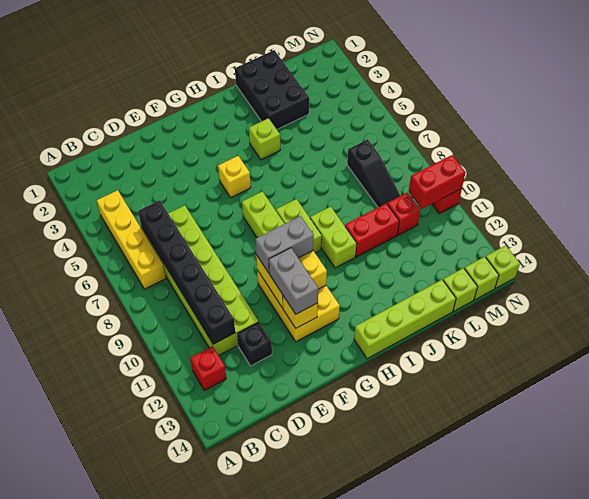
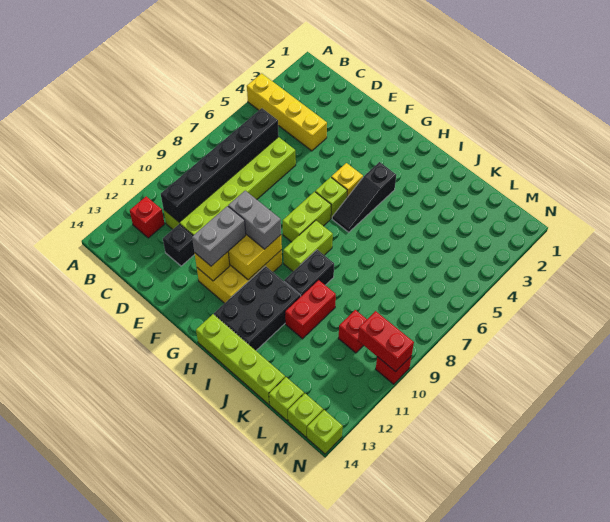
yellow brick B4:B7 level 1 -> yellow brick A4:D4 level 1
lime brick I4 level 1 -> lime brick G6 level 1
lime brick I9:I10 level 1 -> black brick I9:I10 level 1
black brick J1:K3 level 1 -> black brick H11:I13 level 1
red brick J10:K10 level 1 -> red brick J10:J11 level 1
black slope L7:L9 level 1 top 7 -> black slope H4:H6 level 1 top 4

